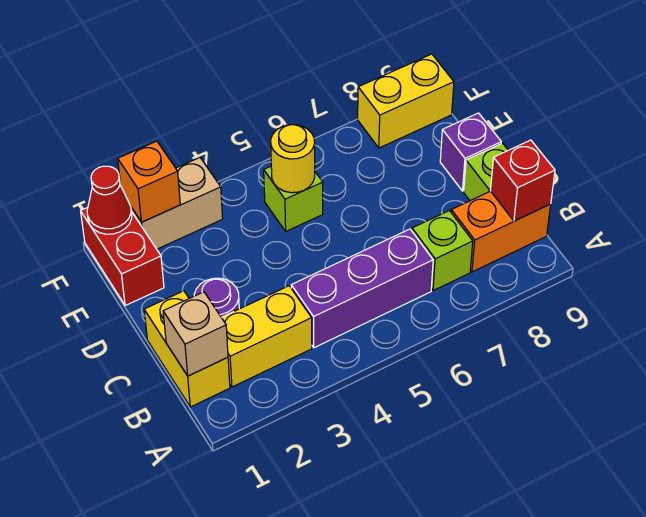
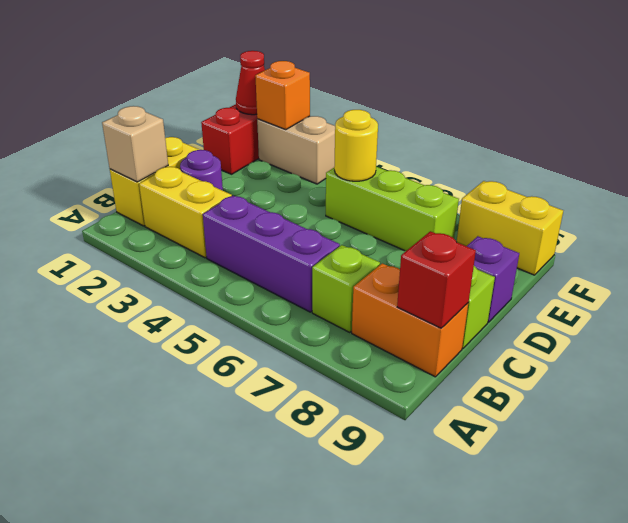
lime brick E5 level 1 -> lime brick E5:E7 level 1

